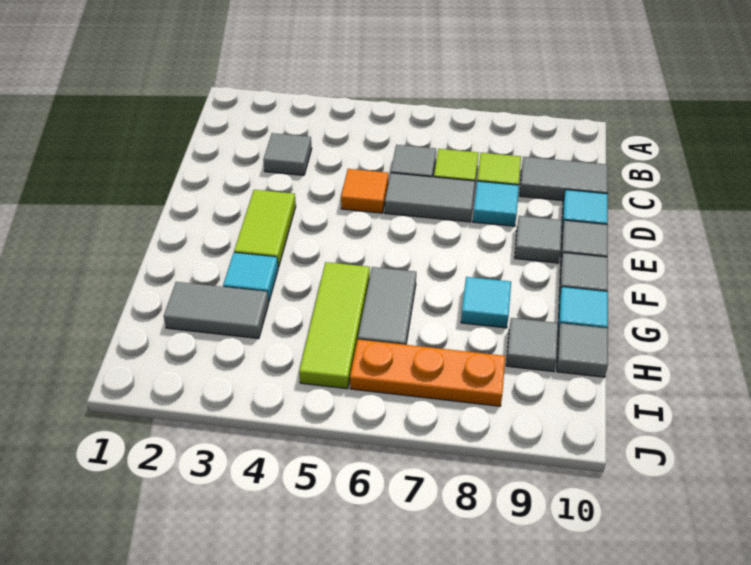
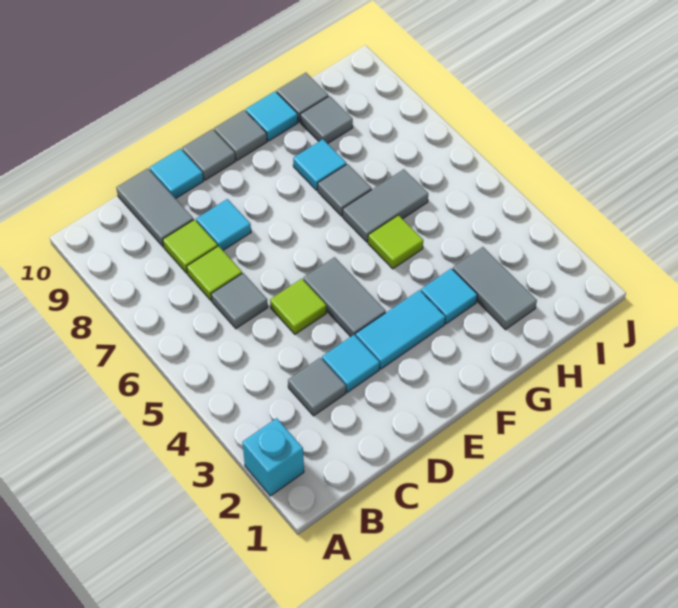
none -> cyan brick A2 level 1
none -> cyan tile D3 level 1
orange tile D5 level 1 -> lime tile D5 level 1
grey tile D6:D7 level 1 -> grey tile E4:E5 level 1
lime tile E3:F3 level 1 -> cyan tile E3:F3 level 1
grey tile E9 level 1 -> grey tile G7 level 1
lime tile G5:I5 level 1 -> lime tile G5 level 1
orange plate I6:I8 level 1 -> none

